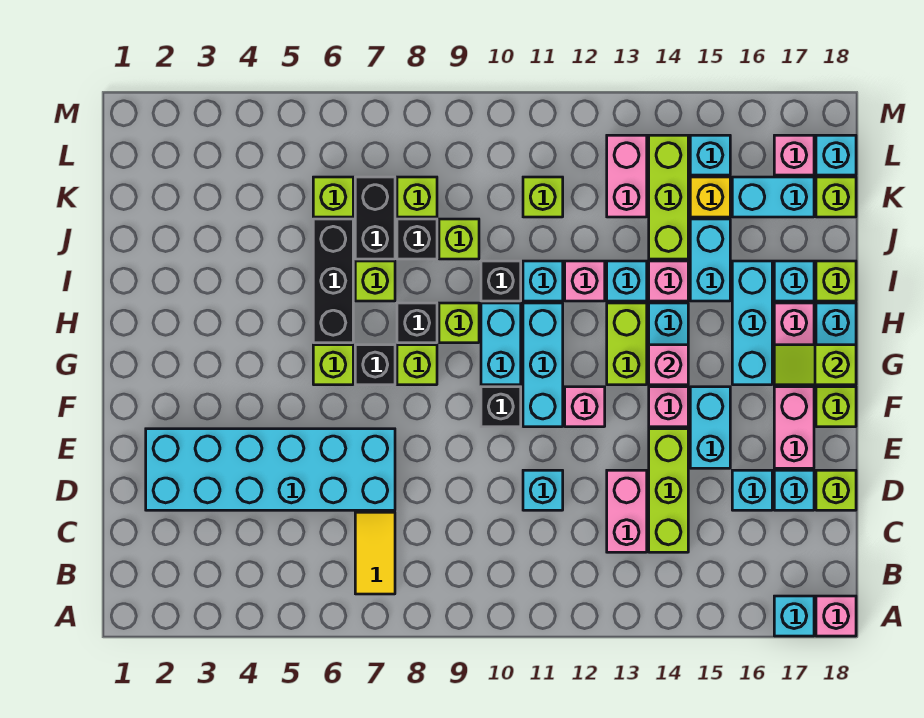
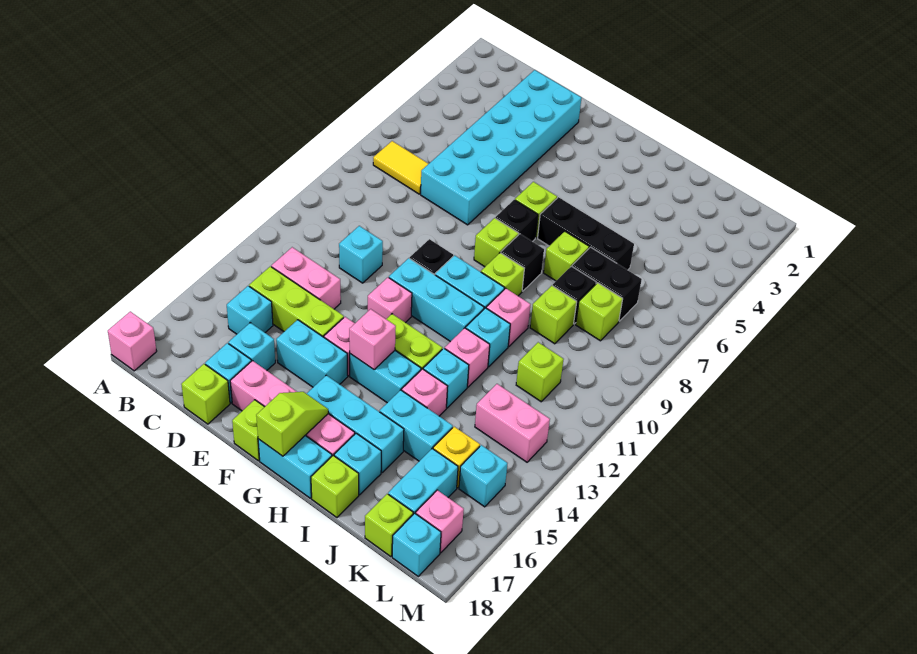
cyan brick A17 level 1 -> cyan brick C15 level 1
black brick I10 level 1 -> pink brick I10 level 1
lime brick J14:L14 level 1 -> none
lime brick K6 level 1 -> none

